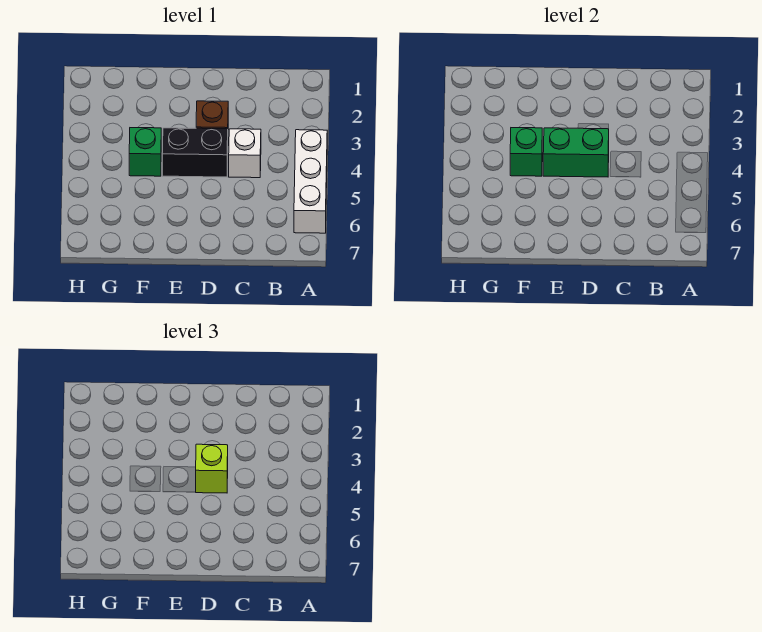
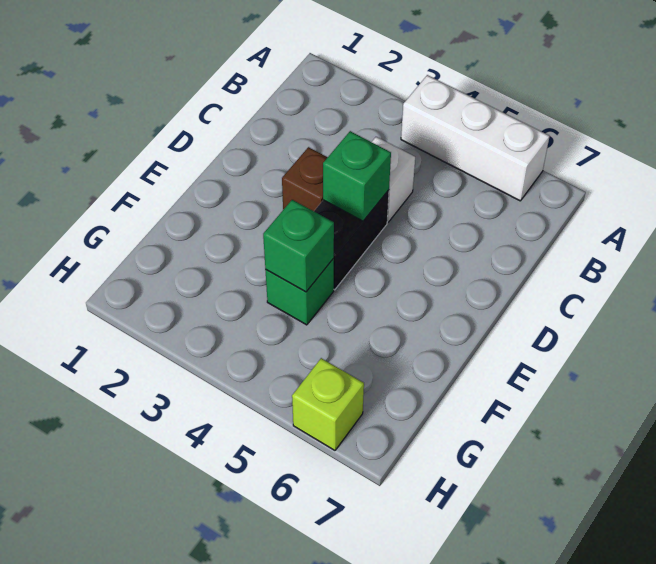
green brick D4:E4 level 2 -> green brick D4 level 2
lime brick D4 level 3 -> lime brick H6 level 1

